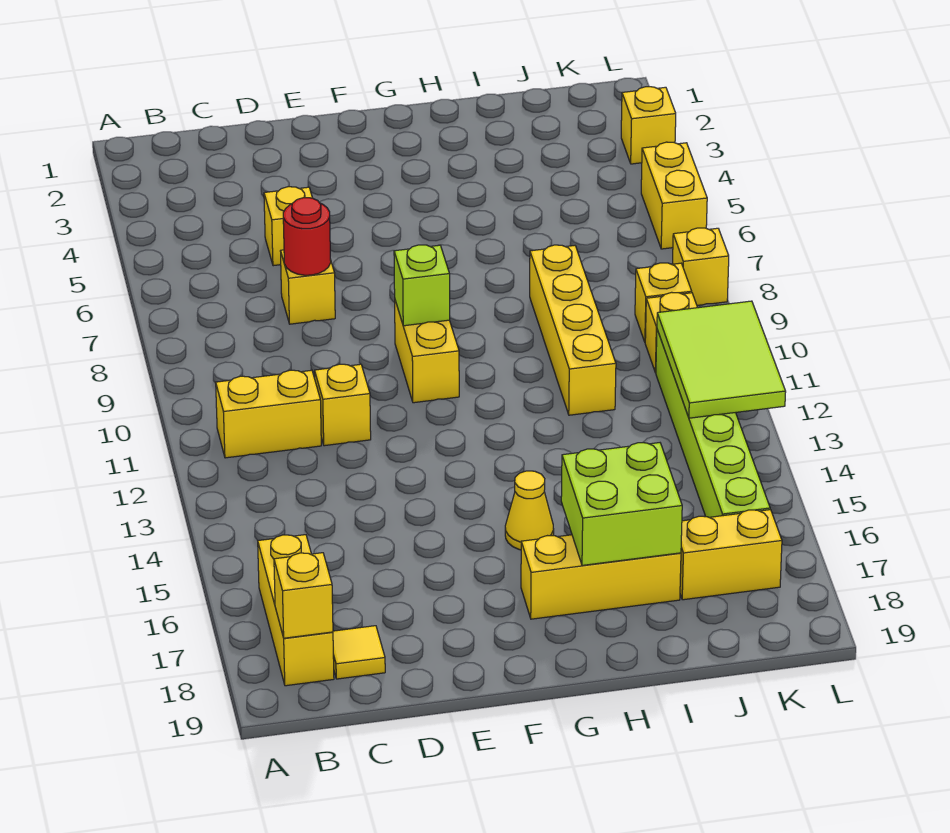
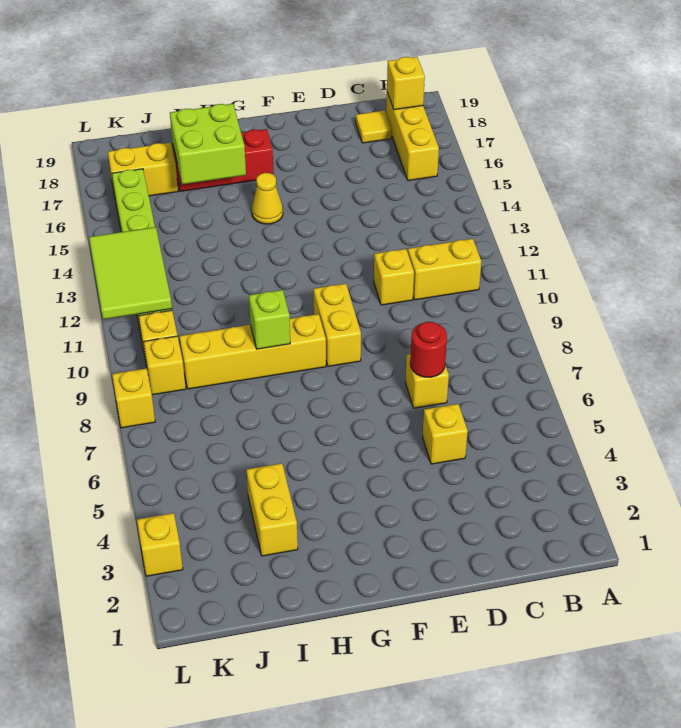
lime brick F9 level 2 -> lime brick H9 level 2
yellow brick G17:I17 level 1 -> red brick G17:I17 level 1
yellow brick I8:I11 level 1 -> yellow brick G9:J9 level 1
yellow brick L5:L6 level 1 -> yellow brick I3:I4 level 1

